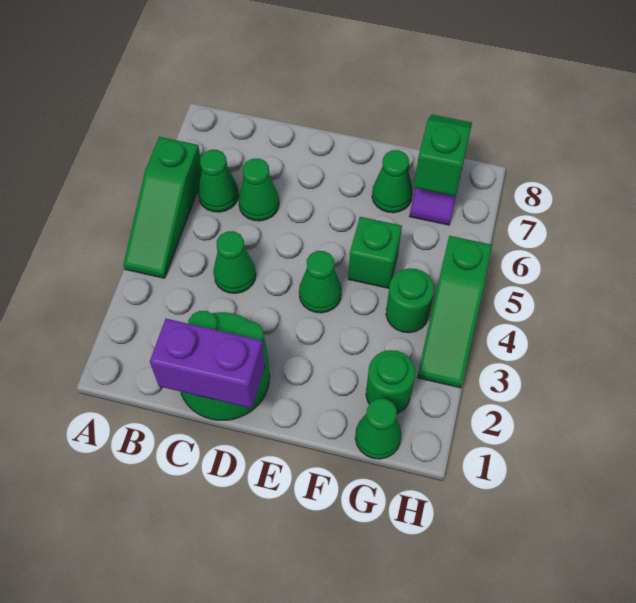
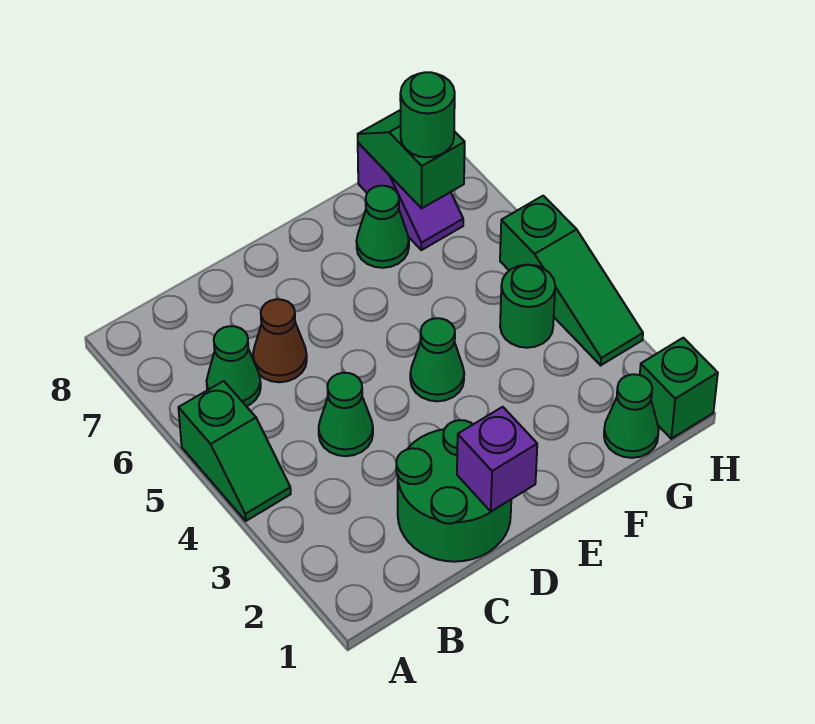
green slope A4:A6 level 1 top 6 -> green slope A4:A5 level 1 top 5
purple brick C1:D1 level 2 -> purple brick D1 level 2
green cone C6 level 1 -> brown cone C6 level 1
green brick F5 level 1 -> green brick H1 level 1
green round brick G2 level 1 -> green round brick G7 level 3

